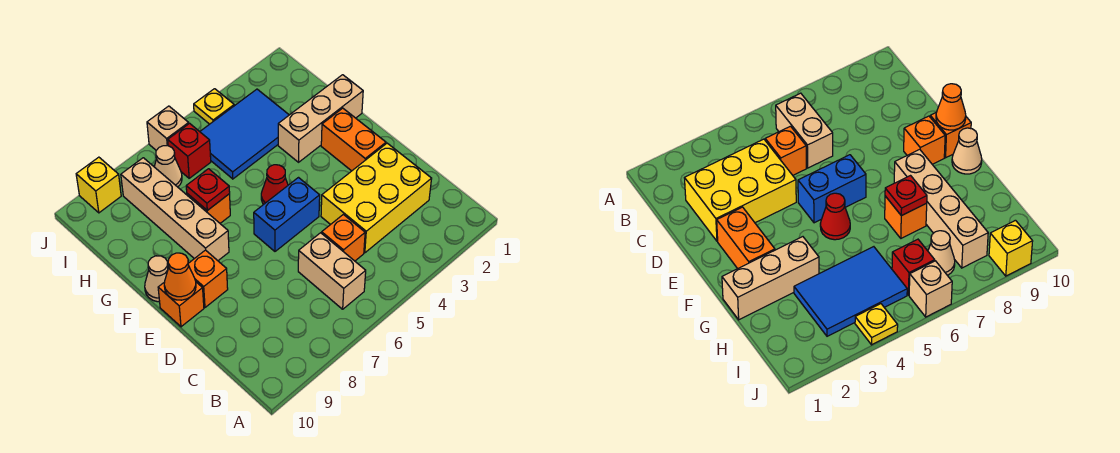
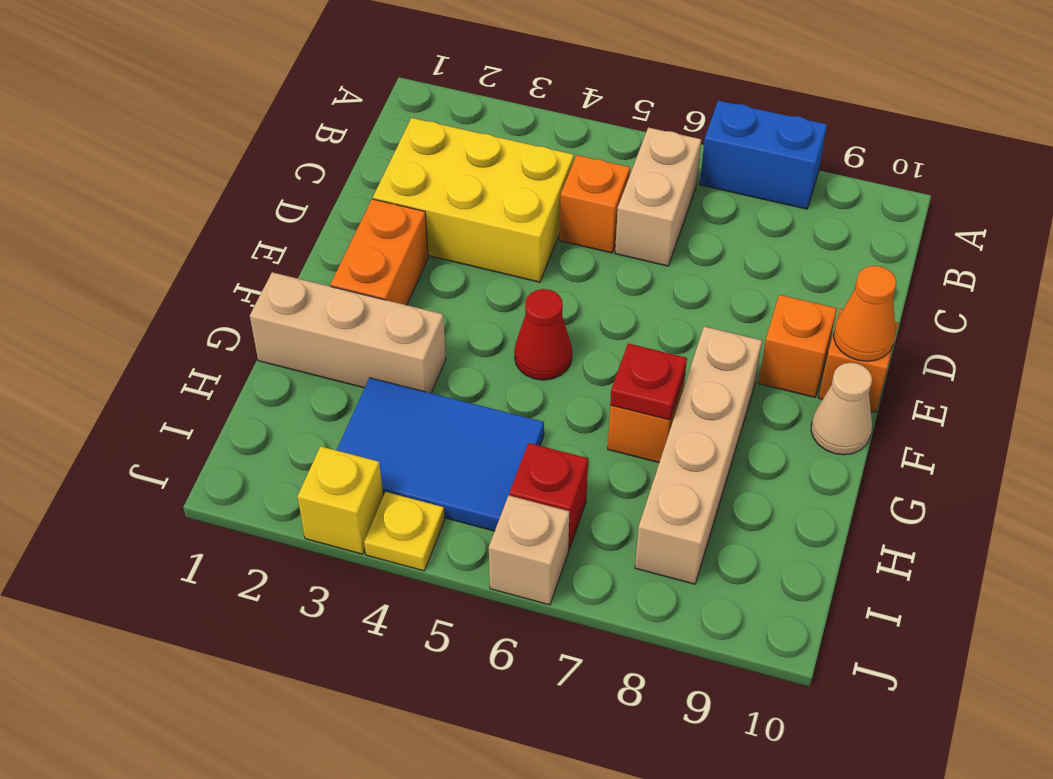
blue brick E5:E6 level 1 -> blue brick A7:A8 level 1
tan cone I7 level 1 -> none
yellow brick J9 level 1 -> yellow brick J3 level 1

